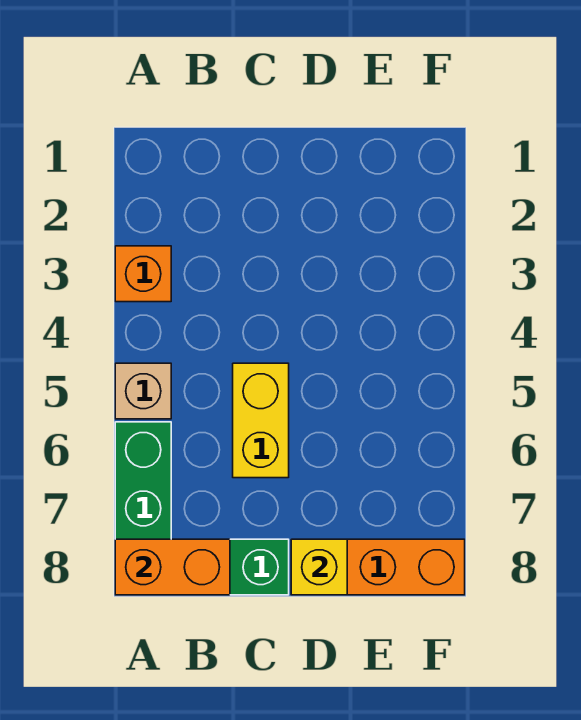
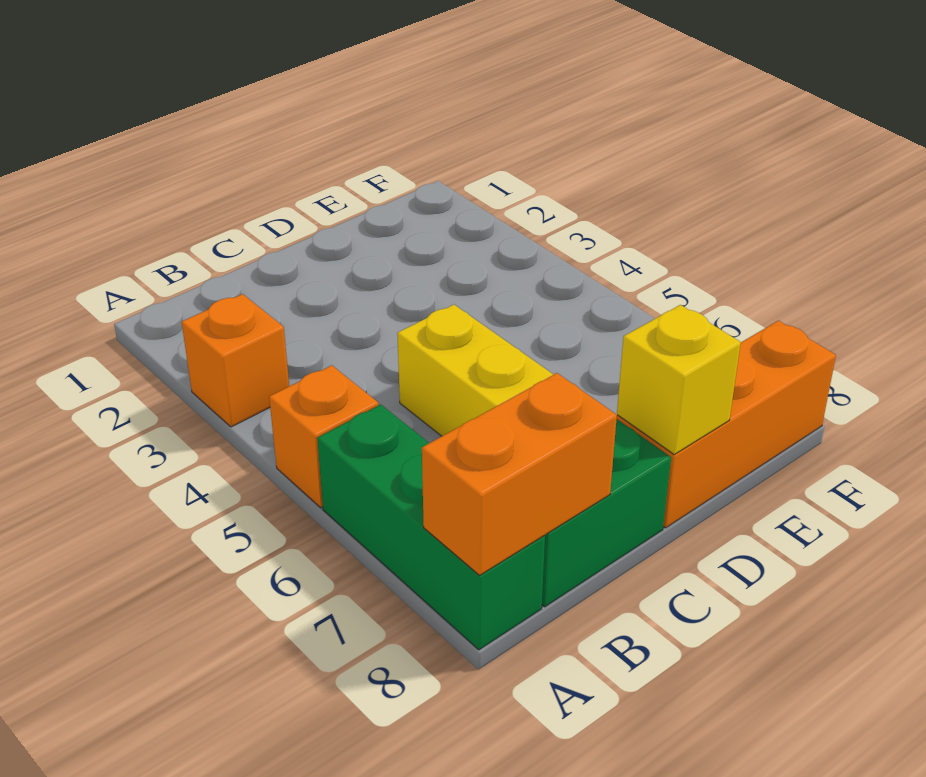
tan brick A5 level 1 -> orange brick A5 level 1

